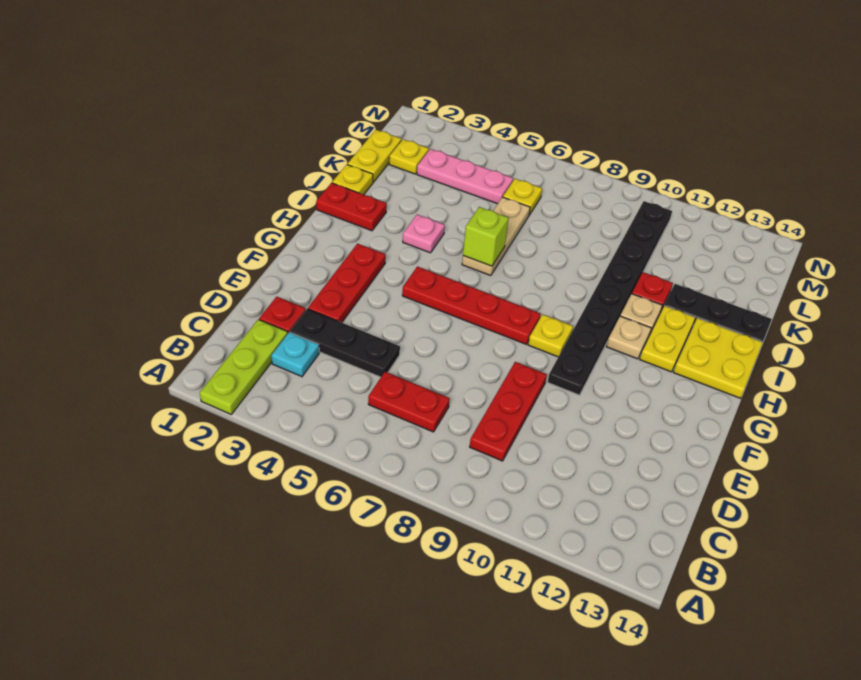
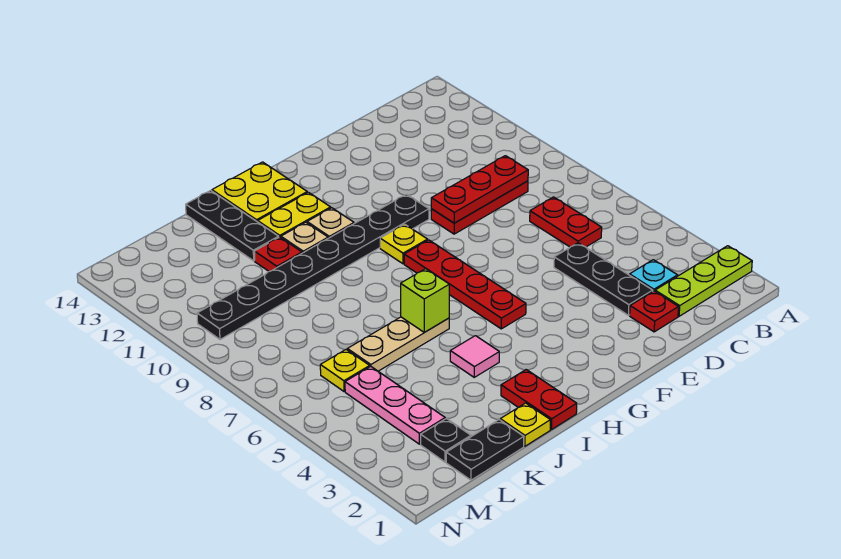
red plate E3:G3 level 1 -> red plate C9:E9 level 2
pink plate I4 level 1 -> pink tile I4 level 1
yellow plate K1:L1 level 1 -> black plate K1:L1 level 1
yellow plate L2 level 1 -> black plate L2 level 1

